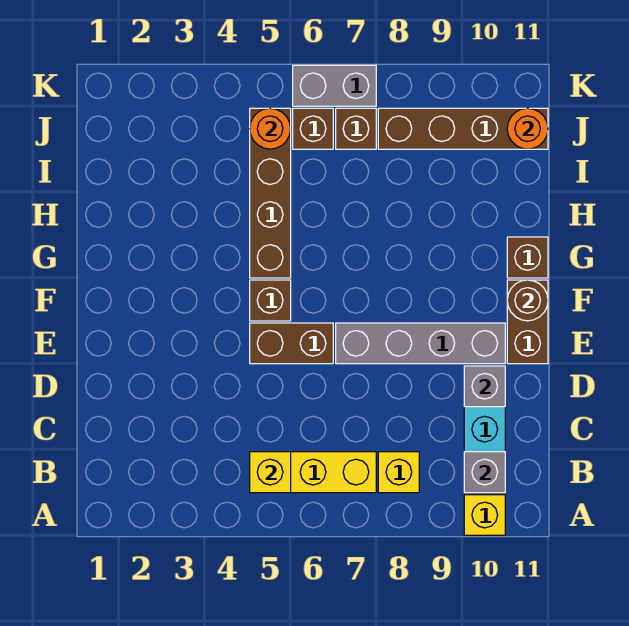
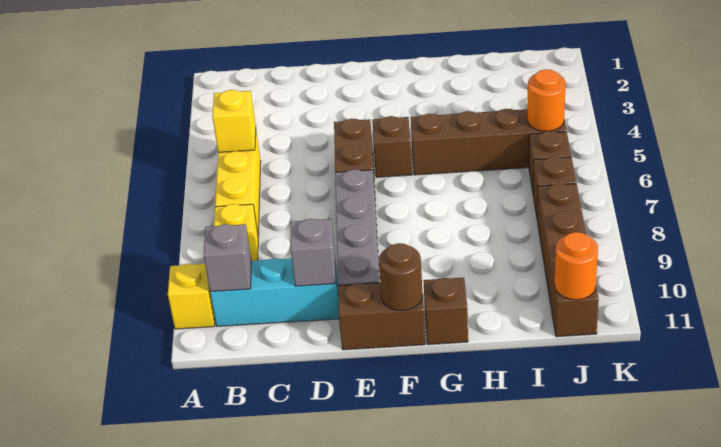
grey brick K6:K7 level 1 -> none

